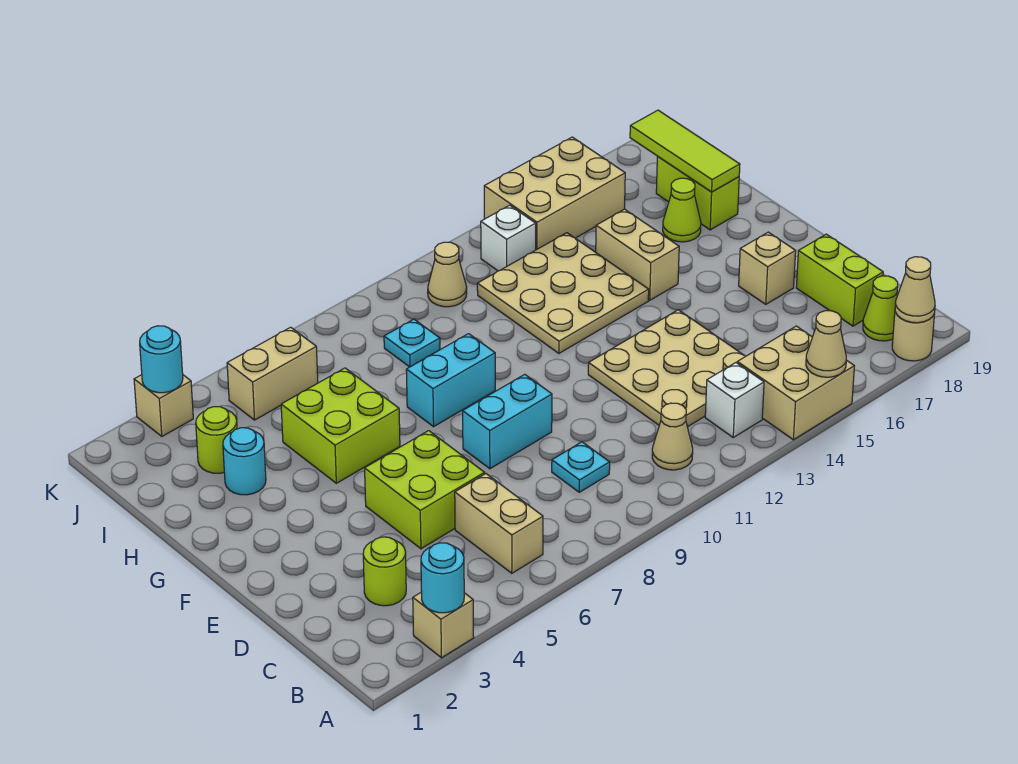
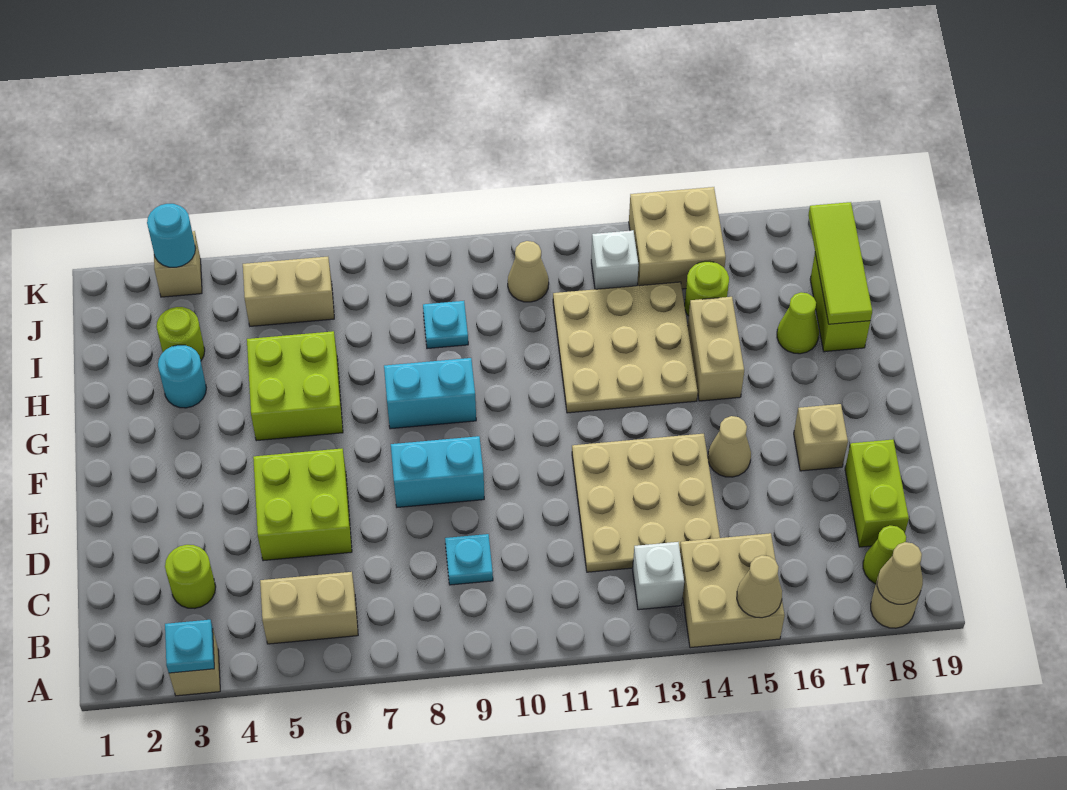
cyan round brick A3 level 2 -> cyan plate A3 level 2
tan brick B6:C6 level 1 -> tan brick B5:B6 level 1
tan cone B11 level 1 -> tan cone E15 level 1
none -> lime round brick I15 level 1
tan brick J14:K16 level 1 -> tan brick J14:K15 level 1

